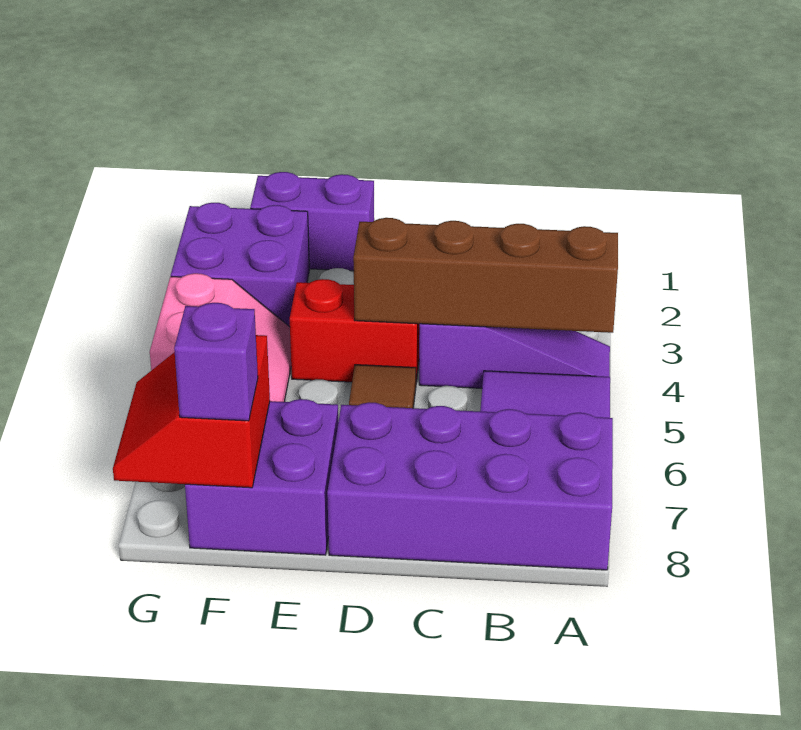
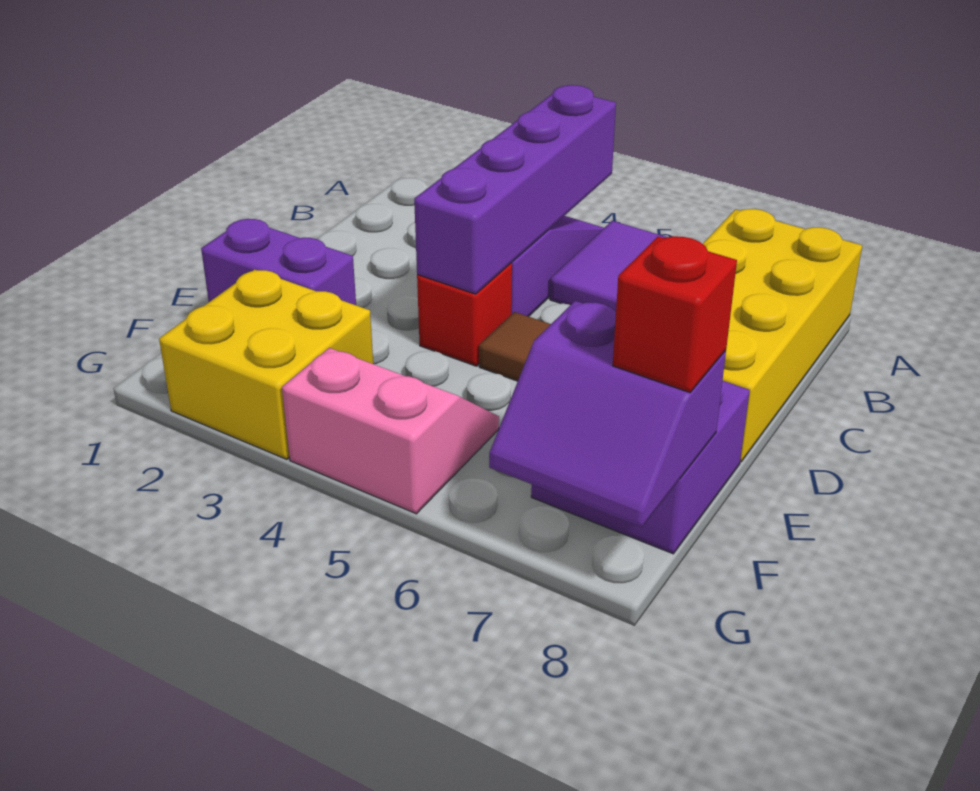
brown brick A4:D4 level 2 -> purple brick A4:D4 level 2
purple brick A7:D8 level 1 -> yellow brick A7:D8 level 1
red brick D4:E4 level 1 -> red brick D4 level 1
purple brick E1:F1 level 1 -> purple brick E1:E2 level 1
purple brick F2:G3 level 1 -> yellow brick F2:G3 level 1
red slope F7:G8 level 2 top F -> purple slope F7:G8 level 2 top F
purple brick F8 level 3 -> red brick F8 level 3

